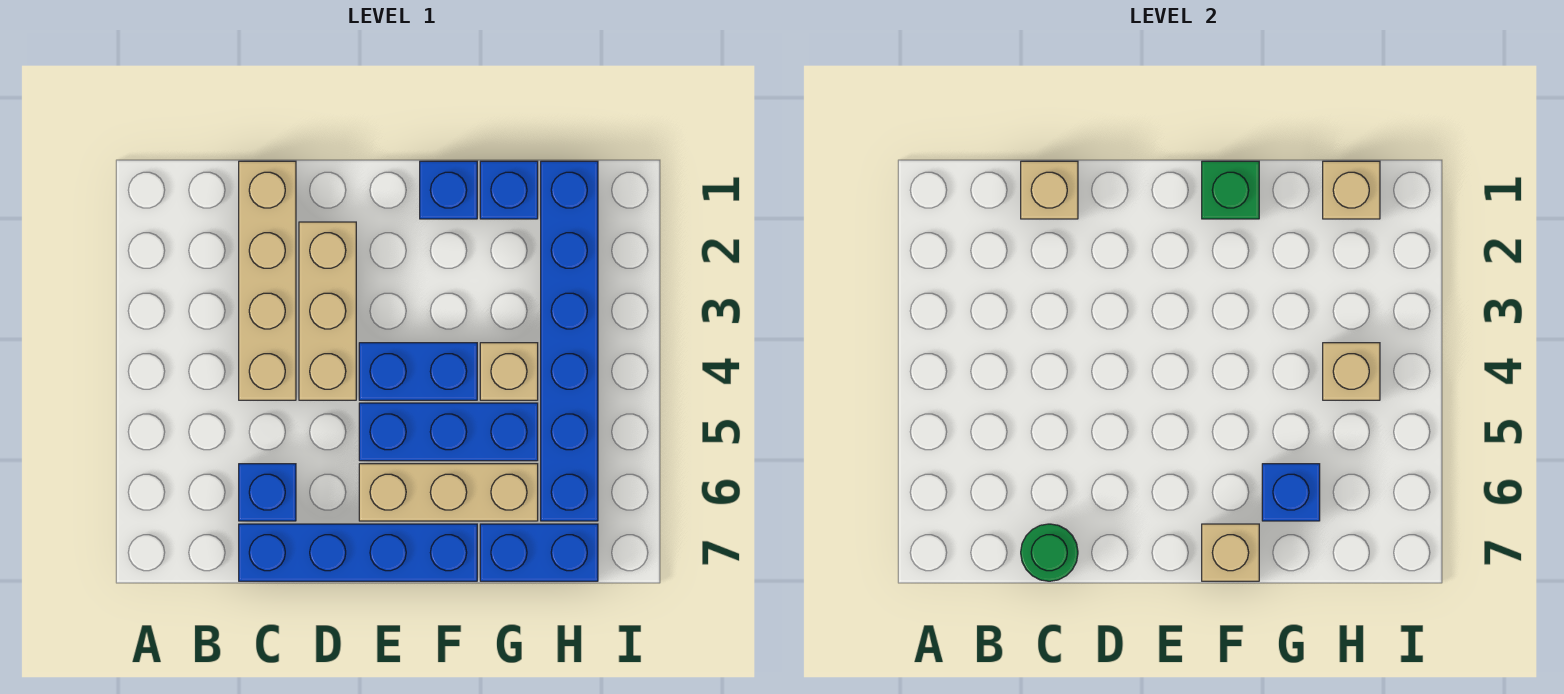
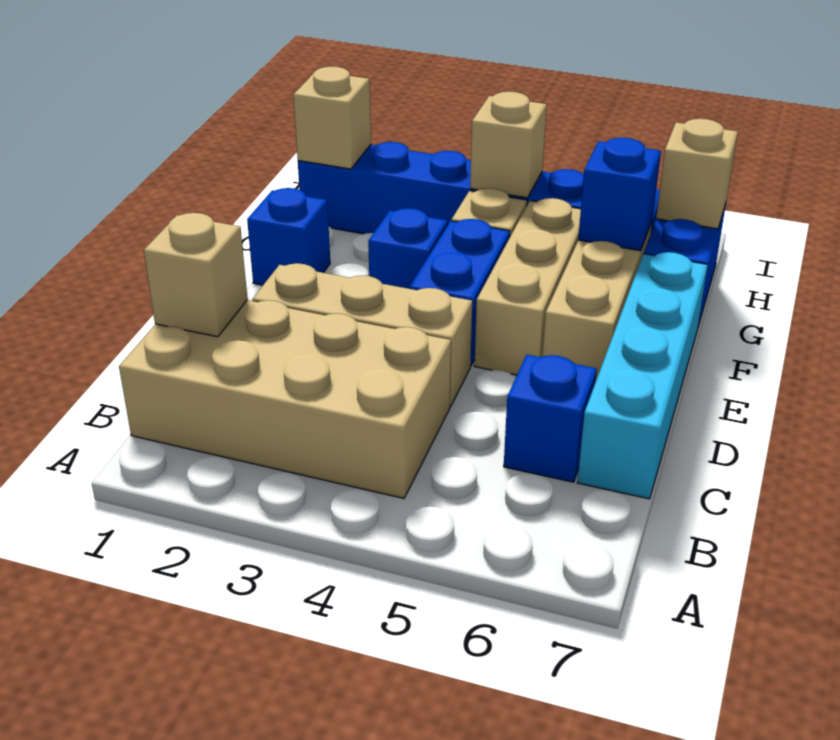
tan brick C1:C4 level 1 -> tan brick B1:C4 level 1
blue brick C7:F7 level 1 -> cyan brick C7:F7 level 1
green round brick C7 level 2 -> none
blue brick E5:G5 level 1 -> tan brick E5:G5 level 1
green brick F1 level 2 -> none
tan brick F7 level 2 -> tan brick H7 level 2
blue brick G1 level 1 -> blue brick F3 level 1

